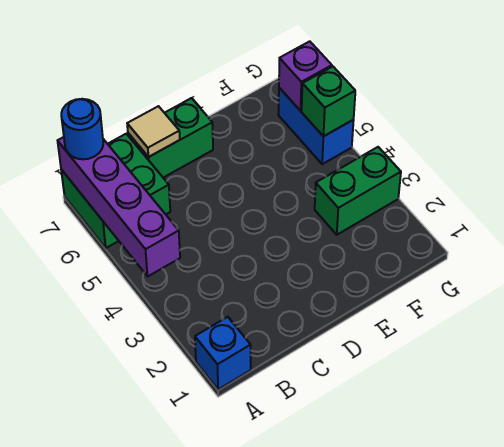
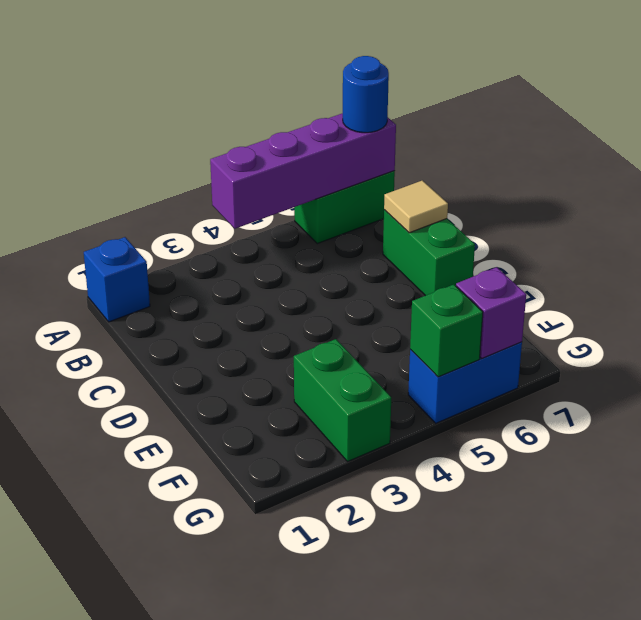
green brick A6:B7 level 1 -> green brick A6:A7 level 1

